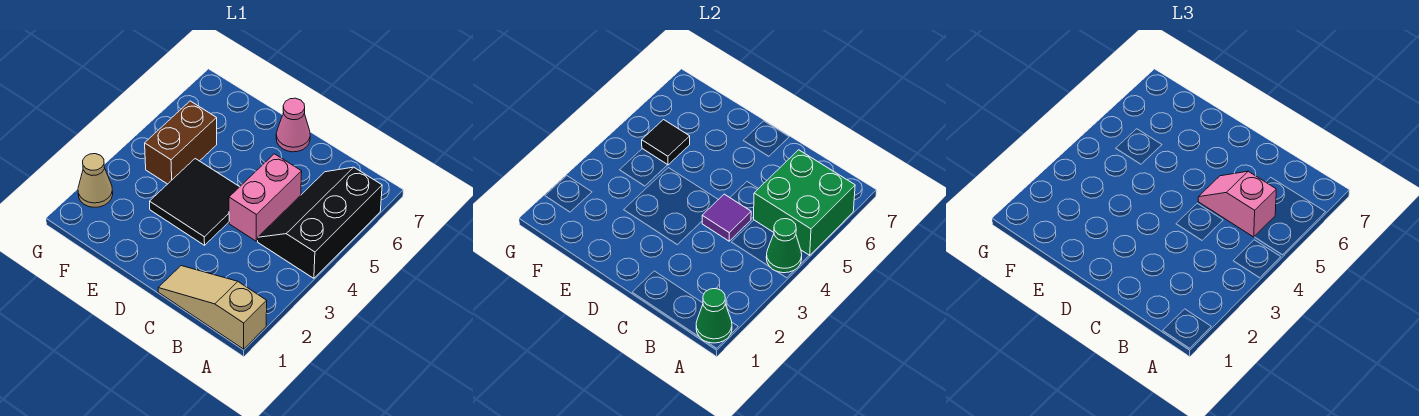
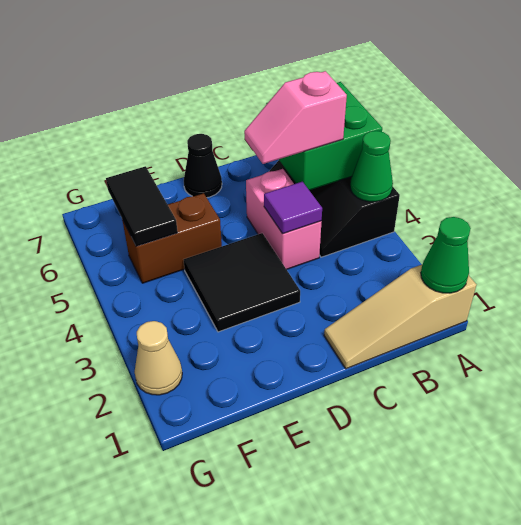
pink cone D7 level 1 -> black cone D7 level 1
brown brick F4:F5 level 1 -> brown brick E5:F5 level 1
black tile F5 level 2 -> black tile F5:F6 level 2

